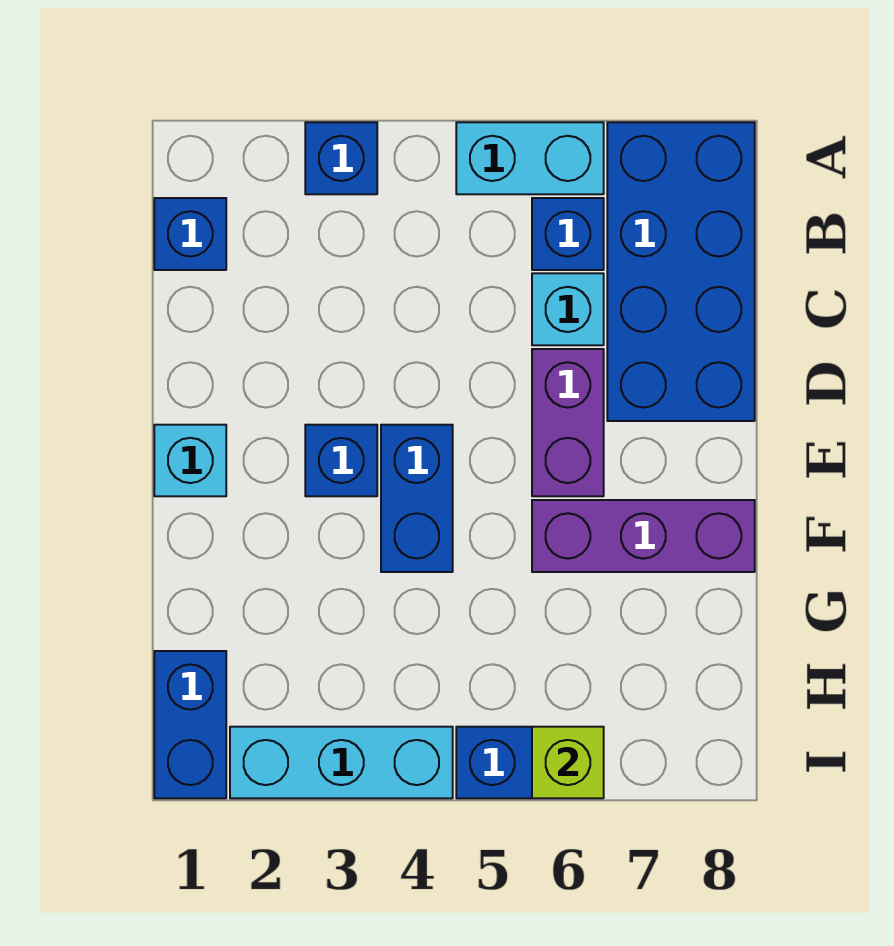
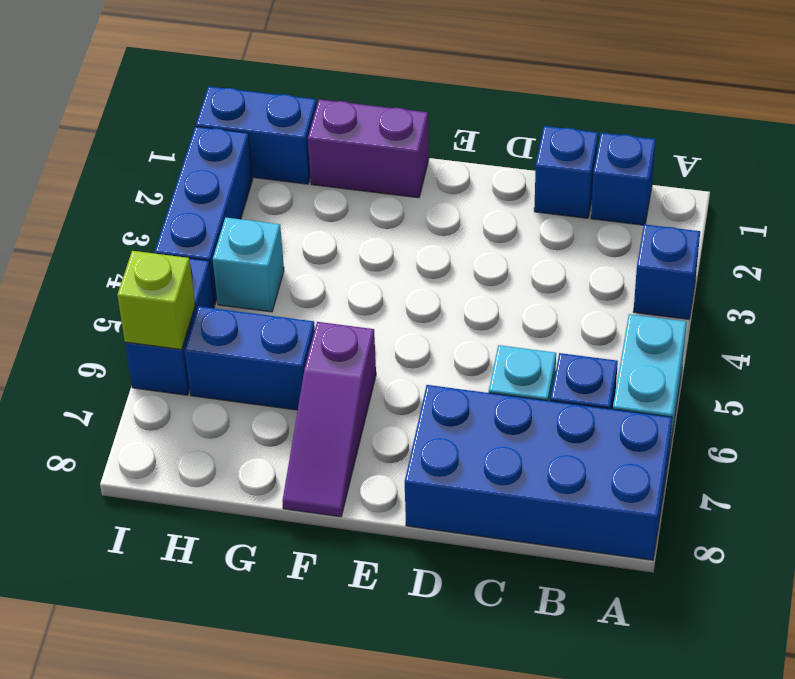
purple brick D6:E6 level 1 -> purple brick F1:G1 level 1
cyan brick E1 level 1 -> cyan brick H4 level 1
blue brick E3 level 1 -> blue brick C1 level 1
blue brick E4:F4 level 1 -> blue brick G6:H6 level 1
purple brick F6:F8 level 1 -> purple slope F6:F8 level 1 top 6
cyan brick I2:I4 level 1 -> blue brick I2:I4 level 1

